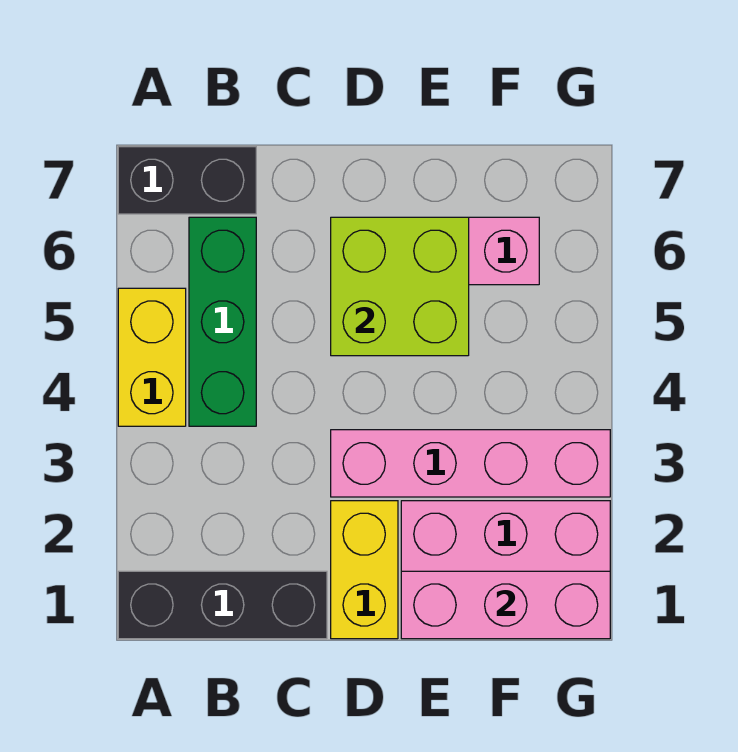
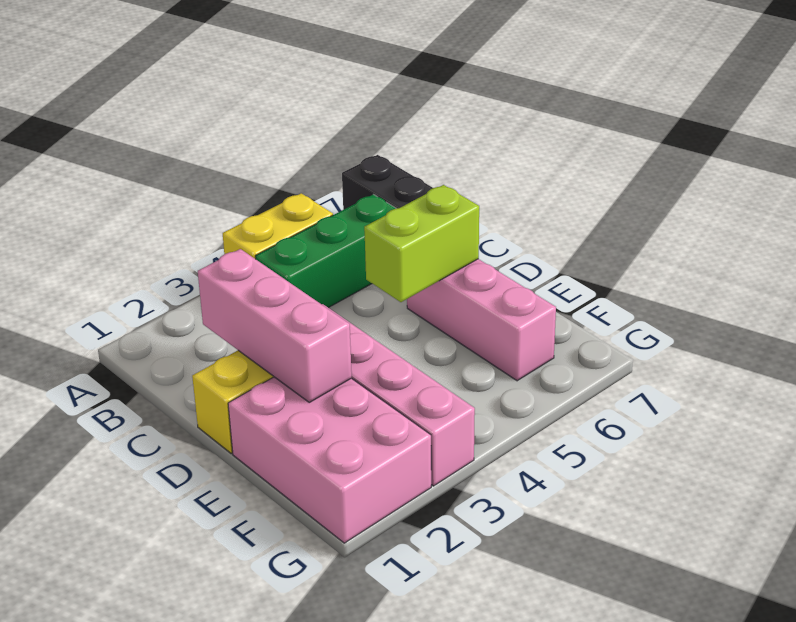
black brick A1:C1 level 1 -> none
lime brick D5:E6 level 2 -> lime brick D5:D6 level 2
pink brick E1:G1 level 2 -> pink brick C2:E2 level 2

